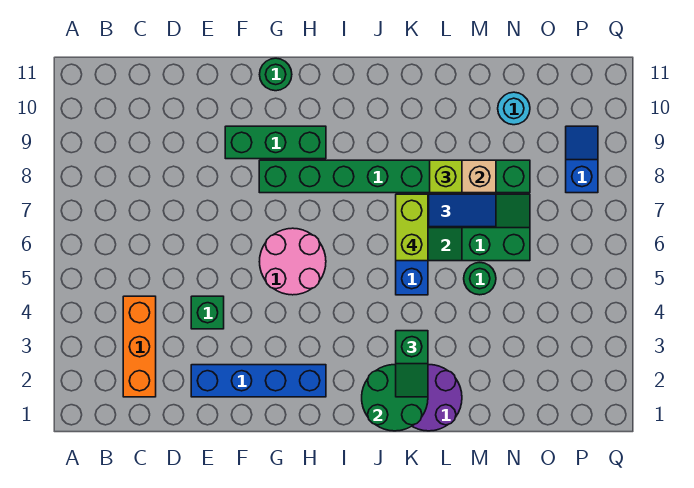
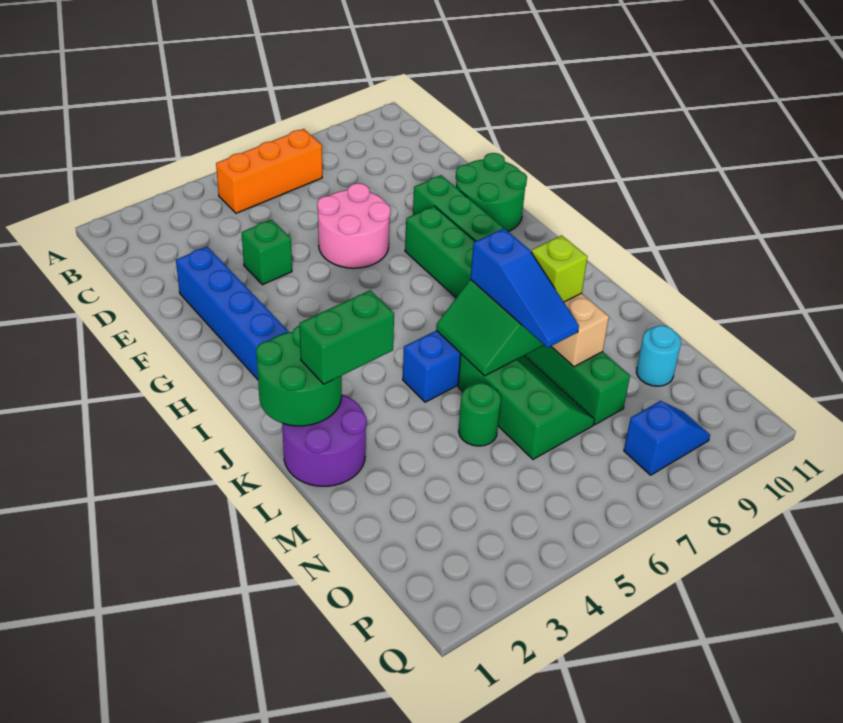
orange brick C2:C4 level 1 -> orange brick B5:B7 level 1
pink round brick G5:H6 level 1 -> pink round brick E6:F7 level 1
green round brick G11 level 1 -> green round brick F10:G11 level 1
green slope K2:K3 level 3 top 3 -> green brick K2:K3 level 3
lime brick K6:K7 level 4 -> none

